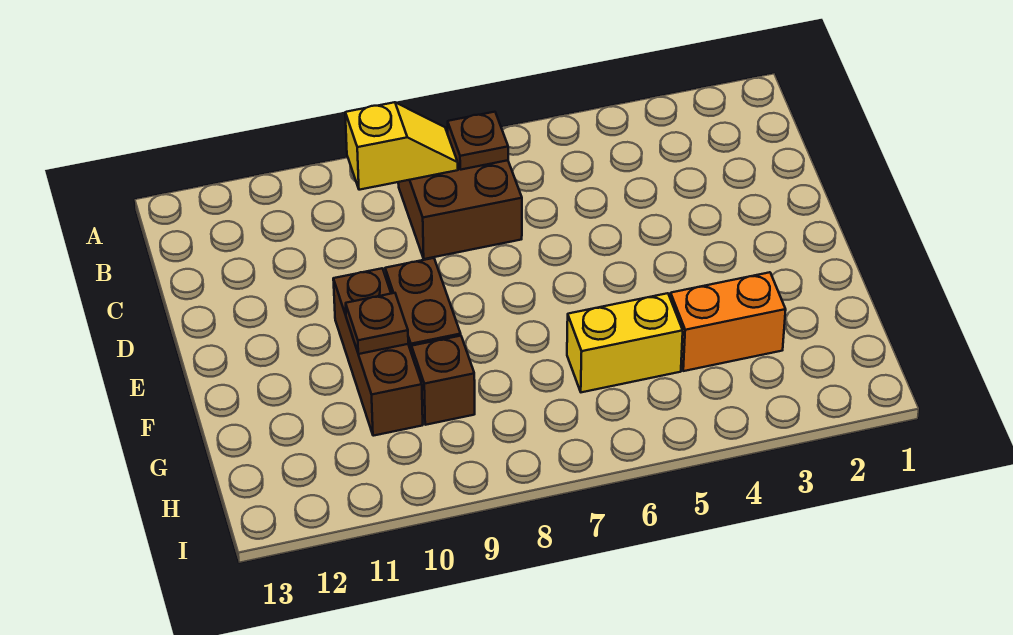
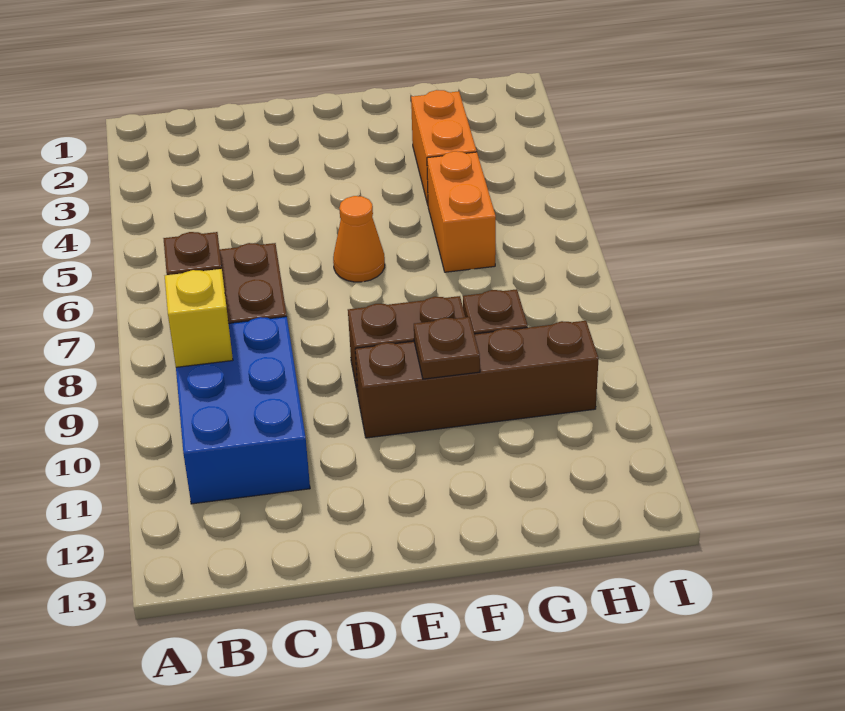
none -> blue brick B9:C11 level 1
none -> orange cone E6 level 1
brown brick E10:G10 level 1 -> brown brick E10:H10 level 1
yellow brick G5:G6 level 1 -> orange brick G5:G6 level 1

